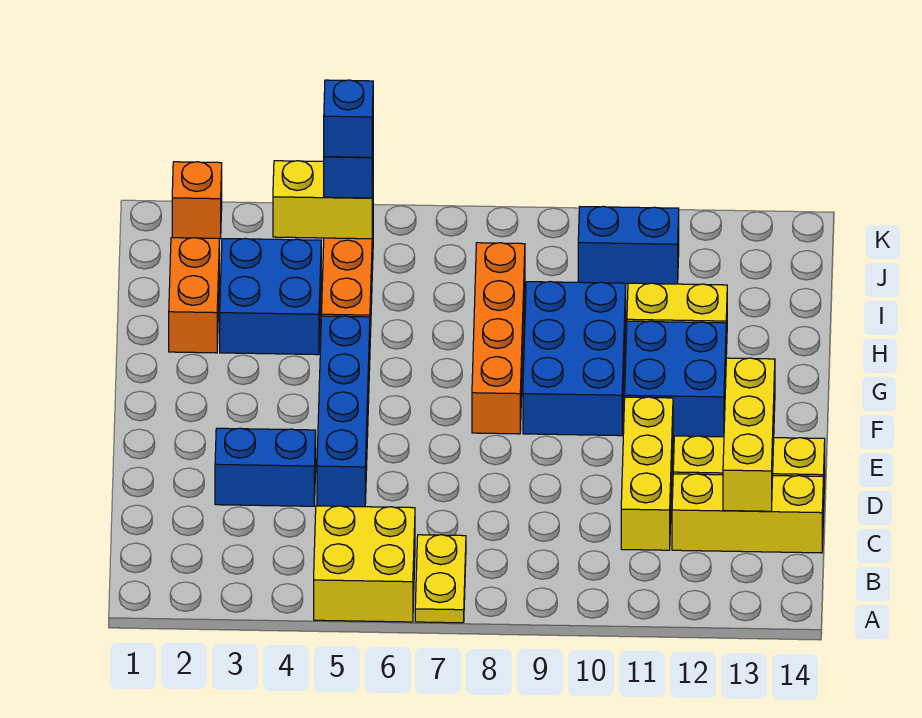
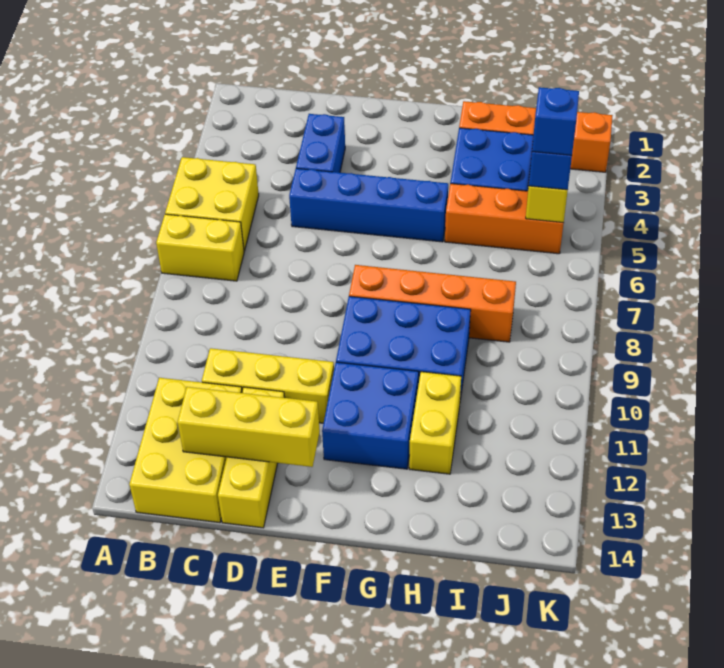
yellow plate A7:B7 level 1 -> yellow brick A7:B7 level 1
yellow brick C12:C14 level 1 -> yellow brick B12:C14 level 1
blue brick J10:J11 level 1 -> none

